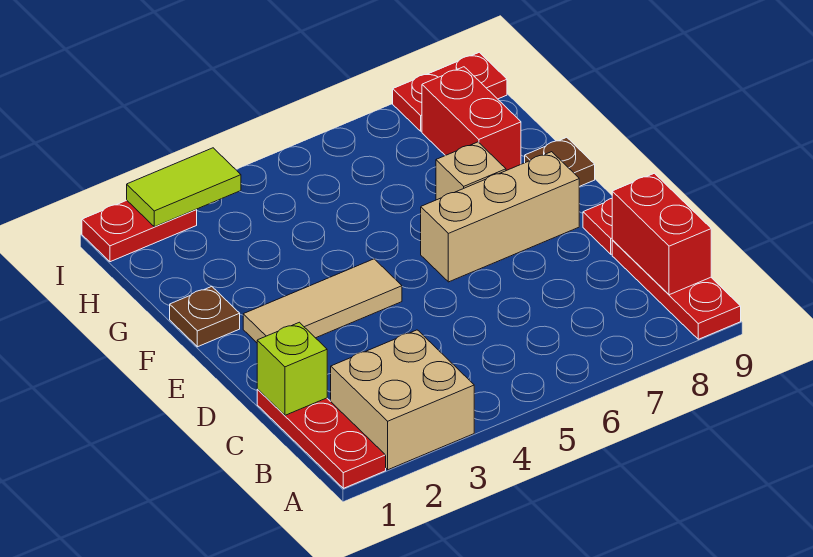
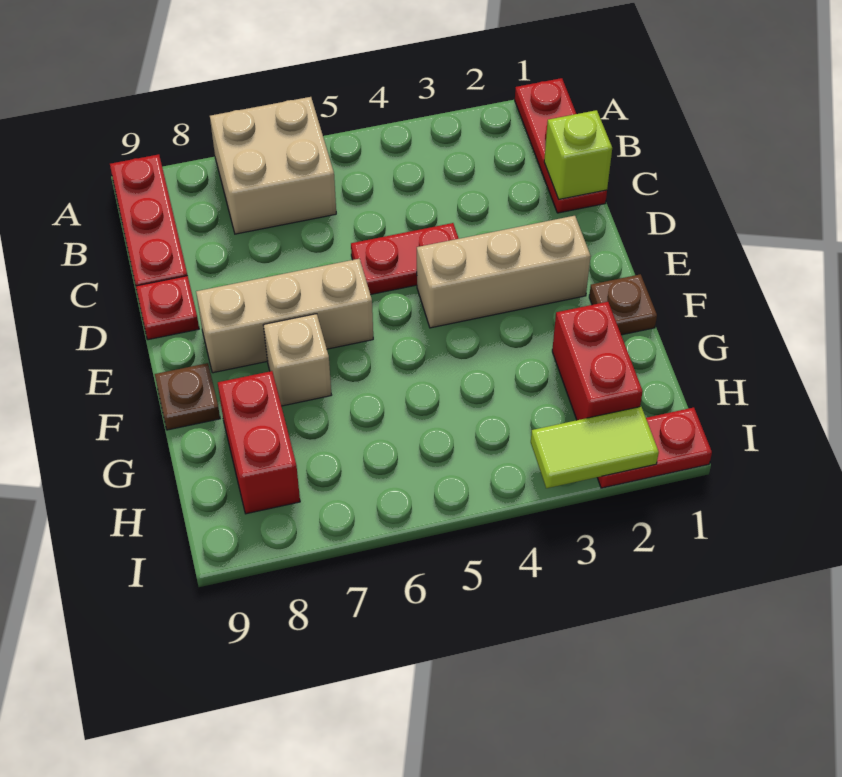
tan brick A2:B3 level 1 -> tan brick A6:B7 level 1
red brick B9:C9 level 2 -> red brick G2:H2 level 1
tan tile E2:E4 level 1 -> tan brick E2:E4 level 1
red plate I8:I9 level 1 -> red plate D4:D5 level 1

